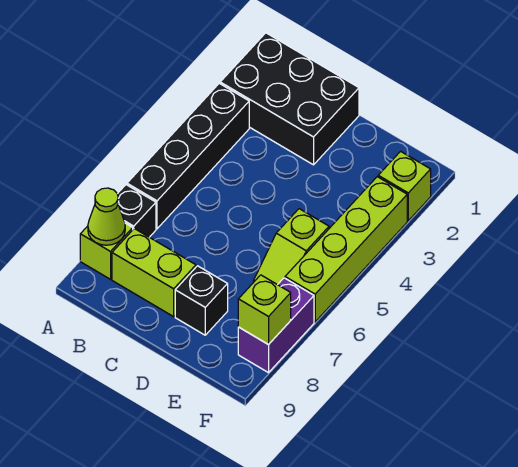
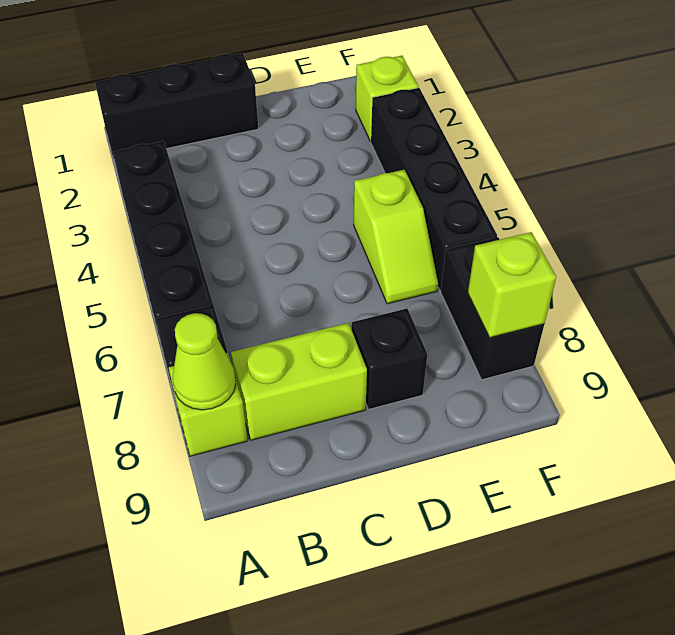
black brick A1:C2 level 1 -> black brick A1:C1 level 1
lime brick F3:F6 level 1 -> black brick F3:F6 level 1
purple brick F7:F8 level 1 -> black brick F7:F8 level 1

